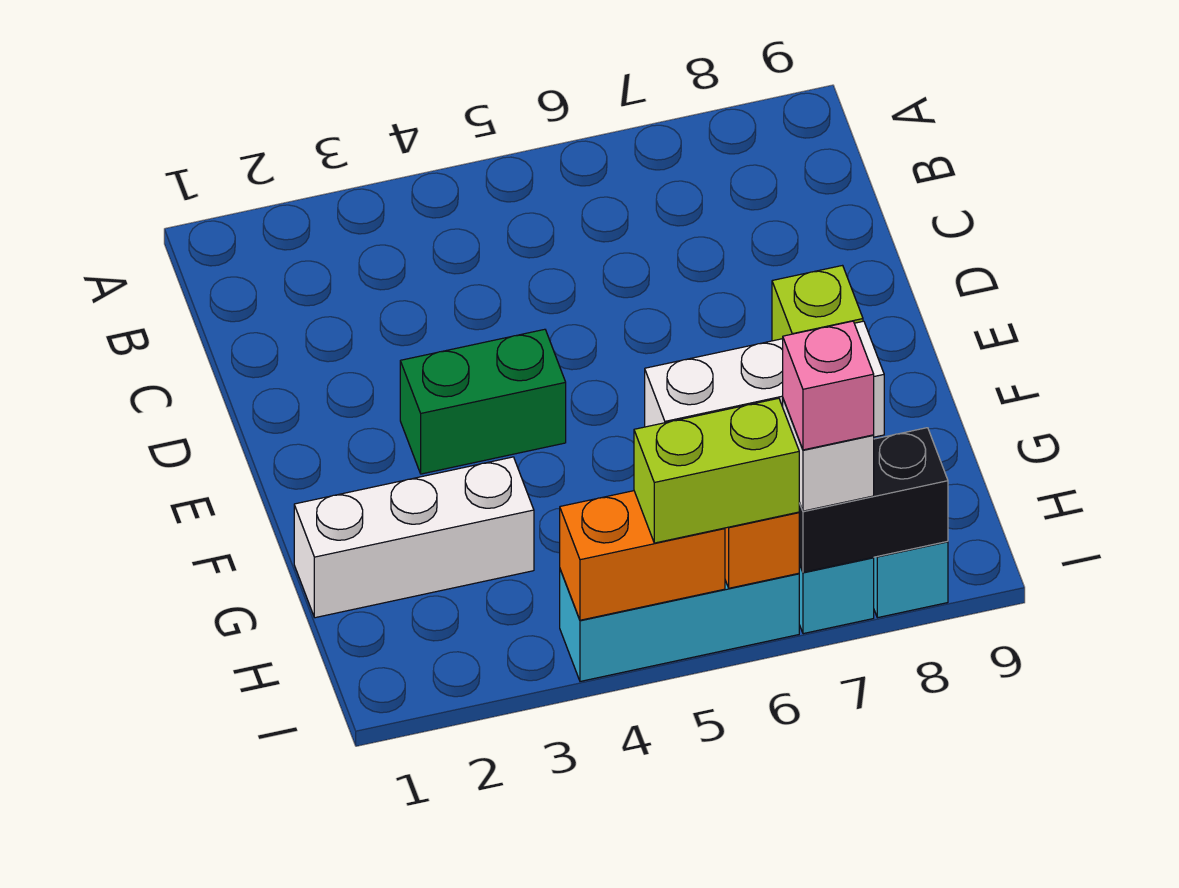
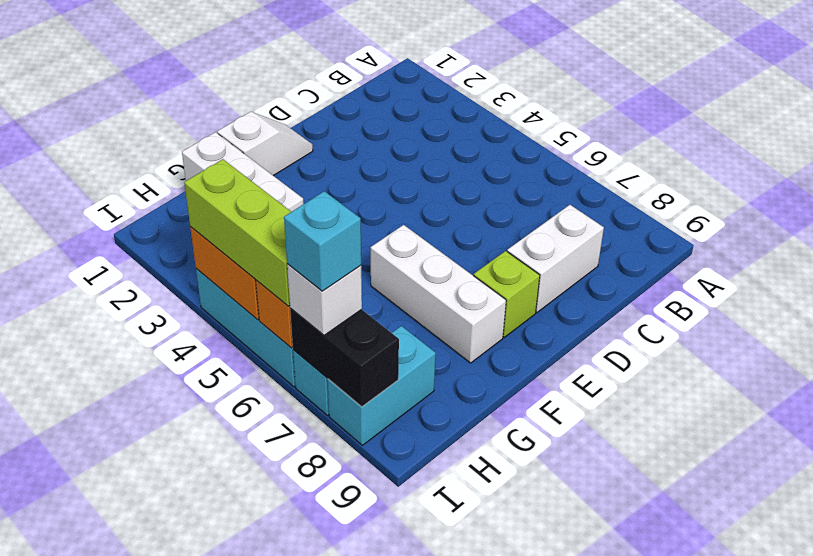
none -> white brick C8:D8 level 1
none -> white slope E1:F1 level 1 top F
green brick E3:E4 level 1 -> none
lime brick I5:I6 level 3 -> lime brick I4:I6 level 3
pink brick I7 level 4 -> cyan brick I7 level 4

